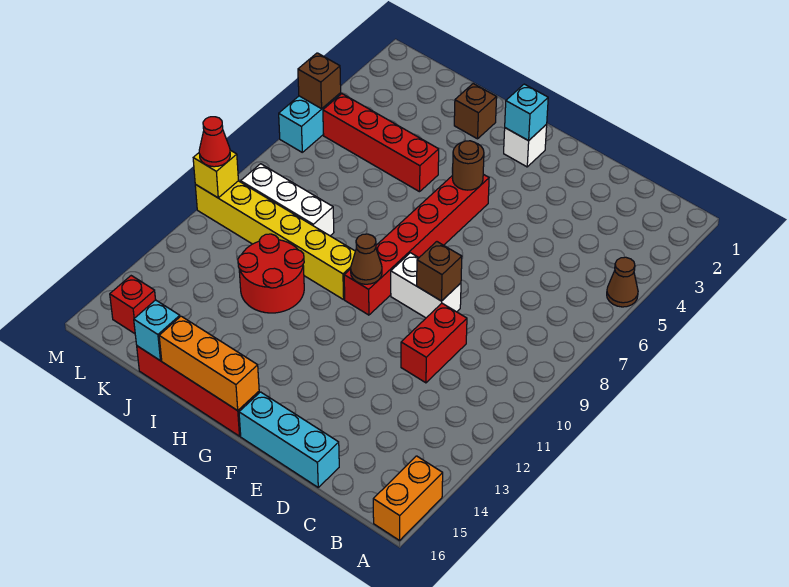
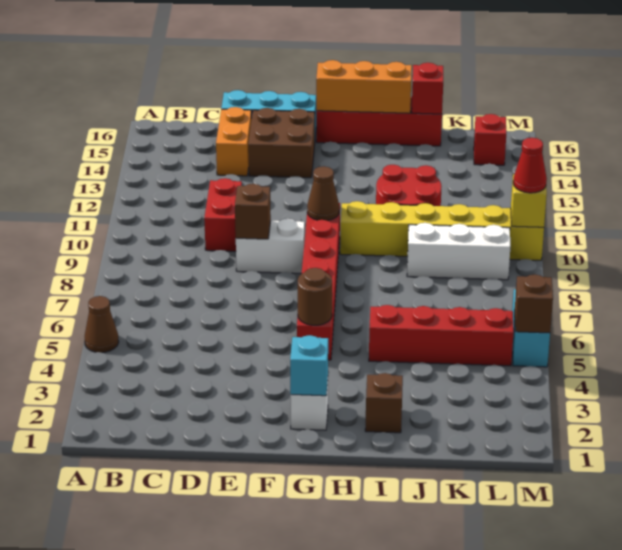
orange brick A15:A16 level 1 -> orange brick D14:D15 level 1
none -> brown brick E14:F15 level 1
cyan brick J16 level 2 -> red brick J16 level 2

